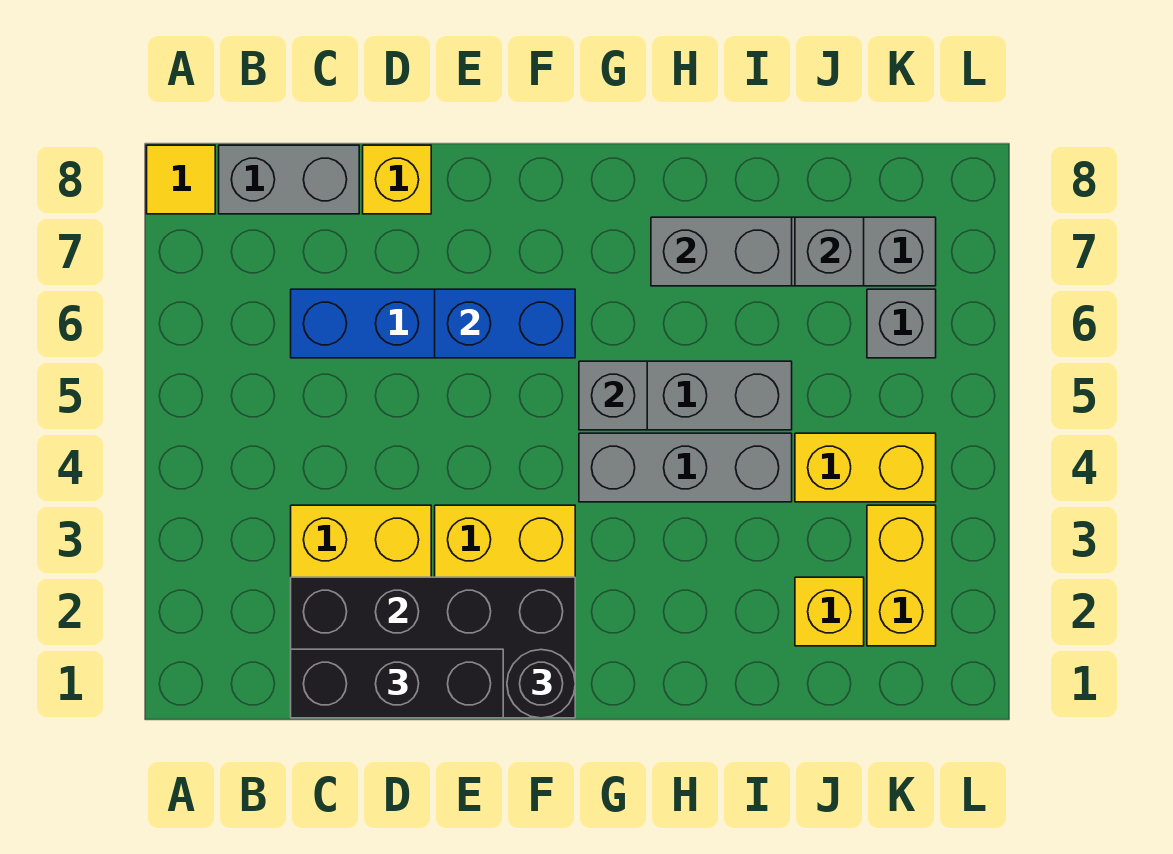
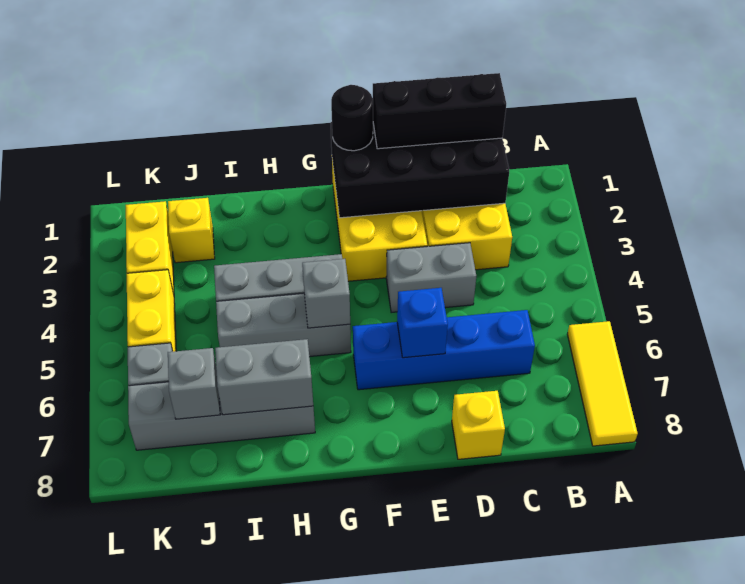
yellow tile A8 level 1 -> yellow tile A6:A8 level 1
grey brick B8:C8 level 1 -> grey brick D4:E4 level 1
blue brick E6:F6 level 2 -> blue brick E6 level 2
yellow brick J4:K4 level 1 -> yellow brick K4:K5 level 1

